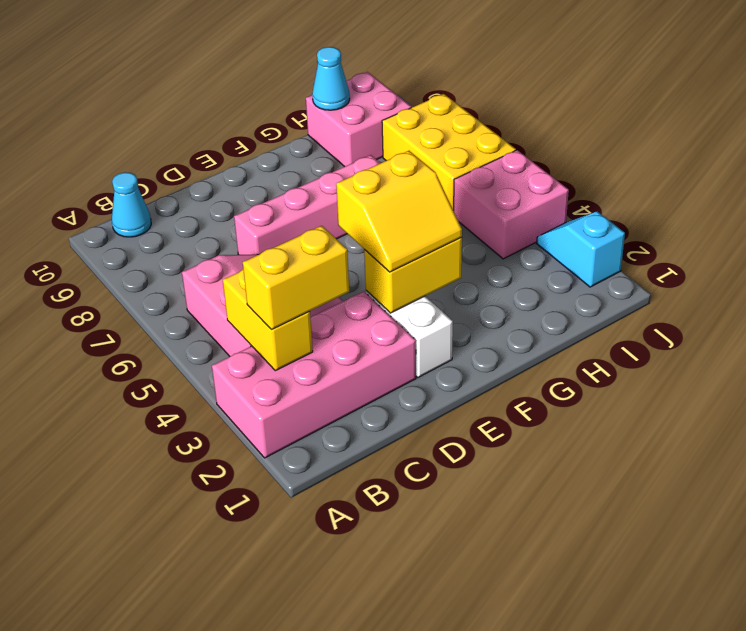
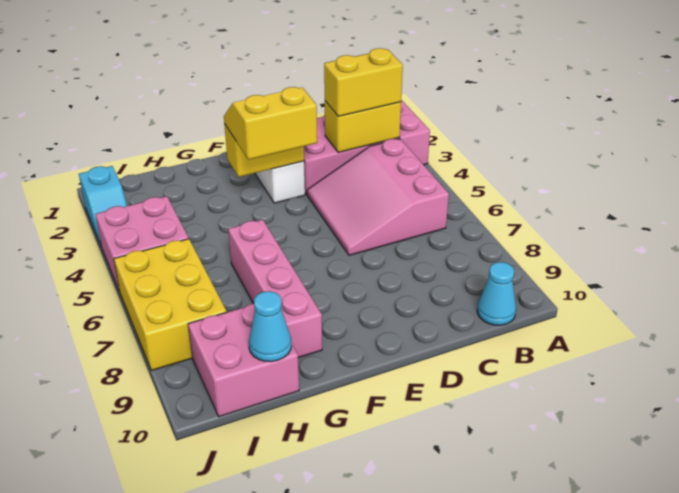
yellow brick B3:B4 level 2 -> yellow brick B3:C3 level 2
pink brick D7:G7 level 1 -> pink brick G6:G9 level 1

